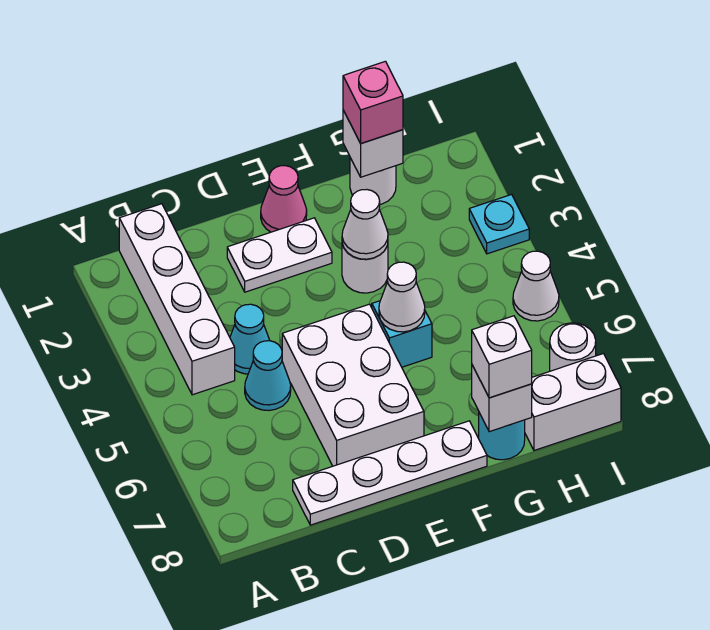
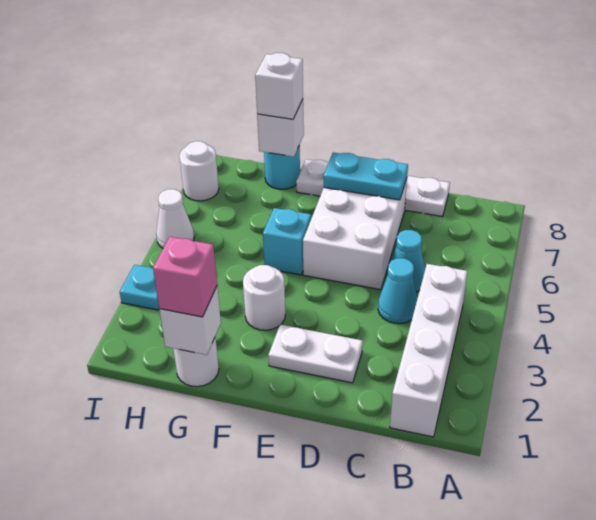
none -> cyan plate D7:E7 level 2
pink cone E1 level 1 -> none
white cone F3 level 2 -> none
white cone F5 level 2 -> none
white brick H8:I8 level 1 -> none

